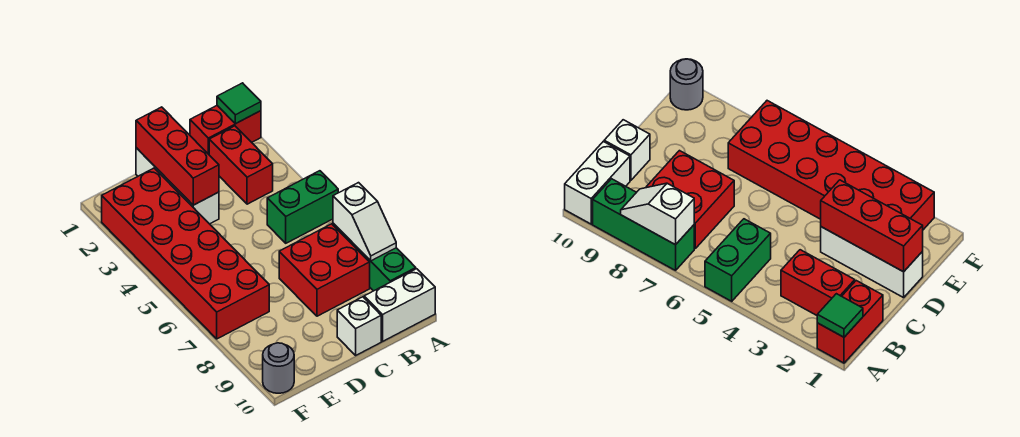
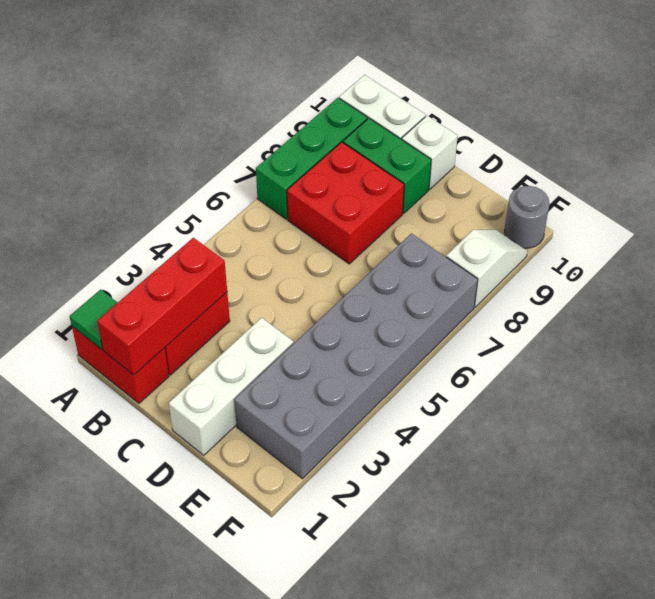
green brick A5:B5 level 1 -> green brick B9:C9 level 1
white slope A7:A8 level 2 top 7 -> white slope F8:F9 level 1 top 8
red brick D1:D3 level 2 -> red brick B1:B3 level 2
red brick E2:F7 level 1 -> grey brick E2:F7 level 1

